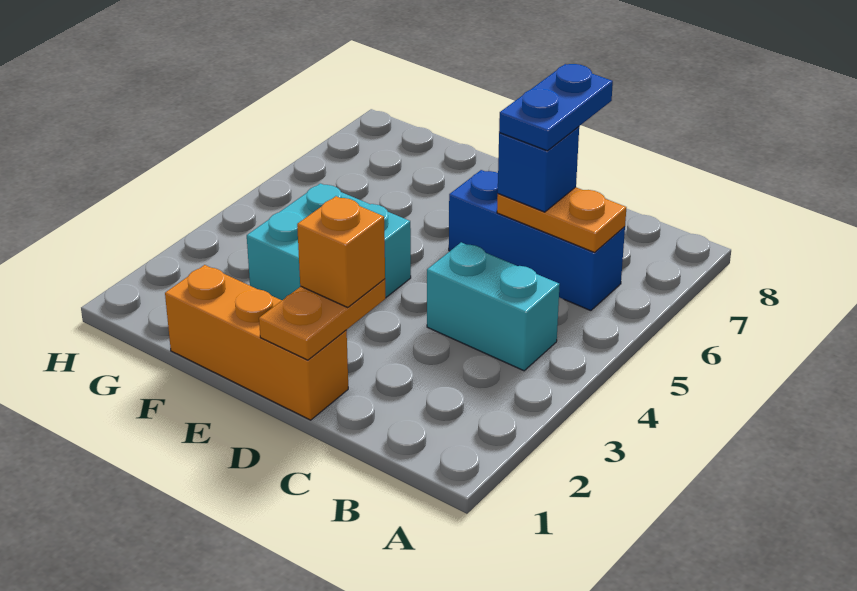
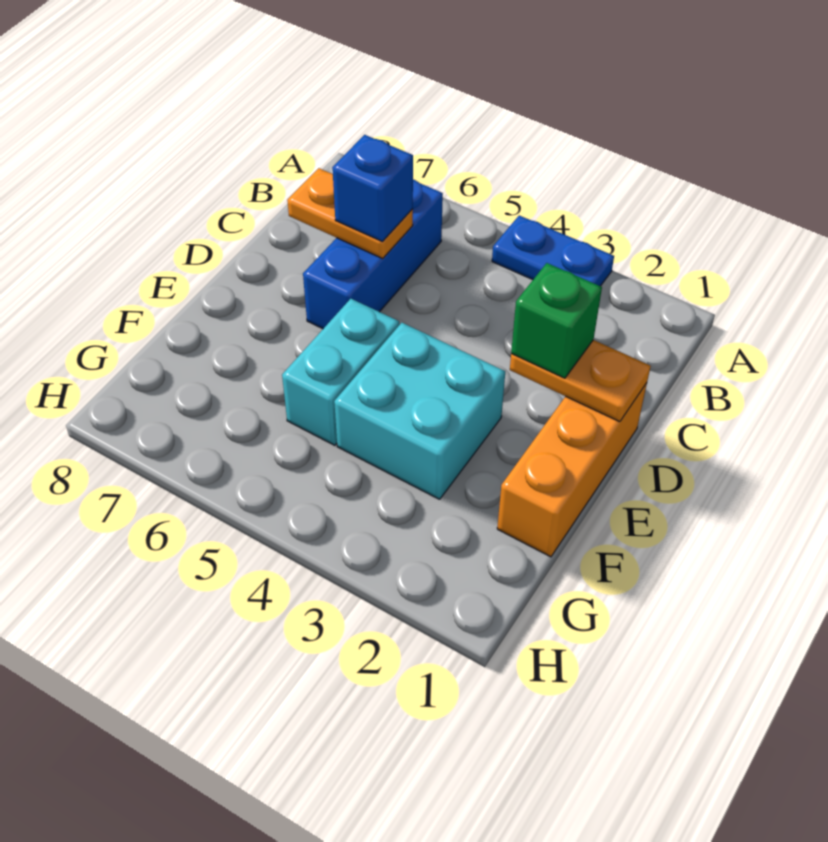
cyan brick B4:C4 level 1 -> cyan brick E5:F5 level 1
orange plate B6:C6 level 2 -> orange plate C6:C7 level 2
blue plate C6:C7 level 4 -> blue plate A3:A4 level 1
orange brick D2 level 3 -> green brick D2 level 3

